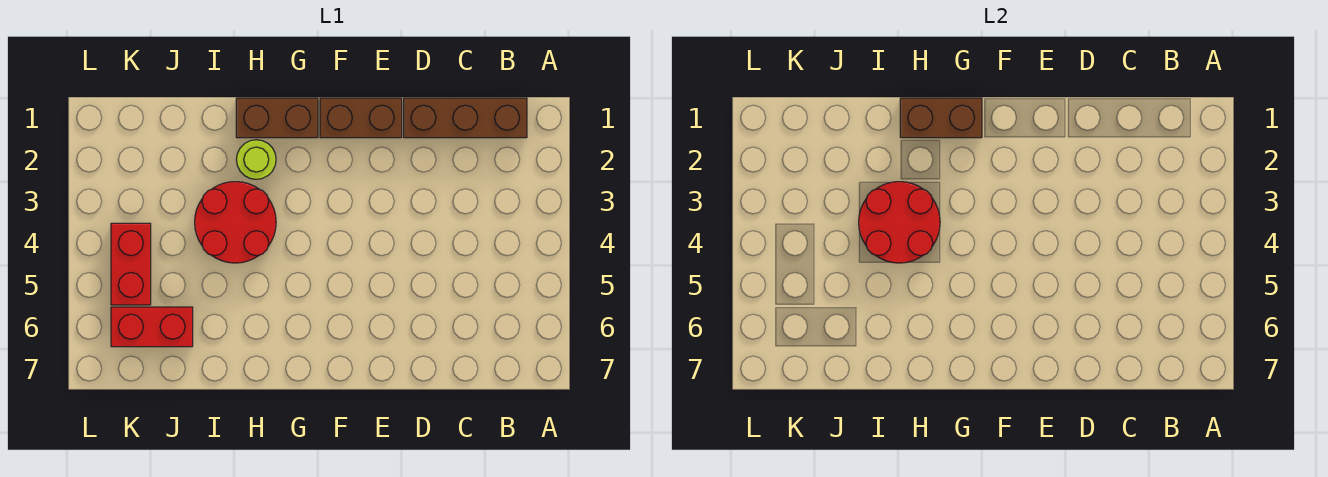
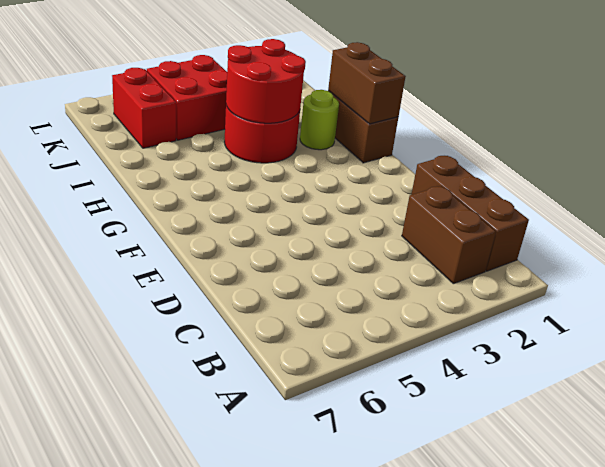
brown brick E1:F1 level 1 -> brown brick B2:C2 level 1
red brick K4:K5 level 1 -> red brick J4:K5 level 1

